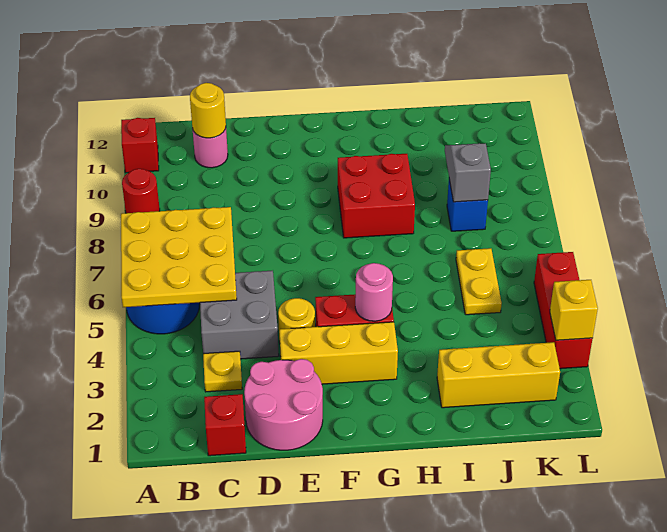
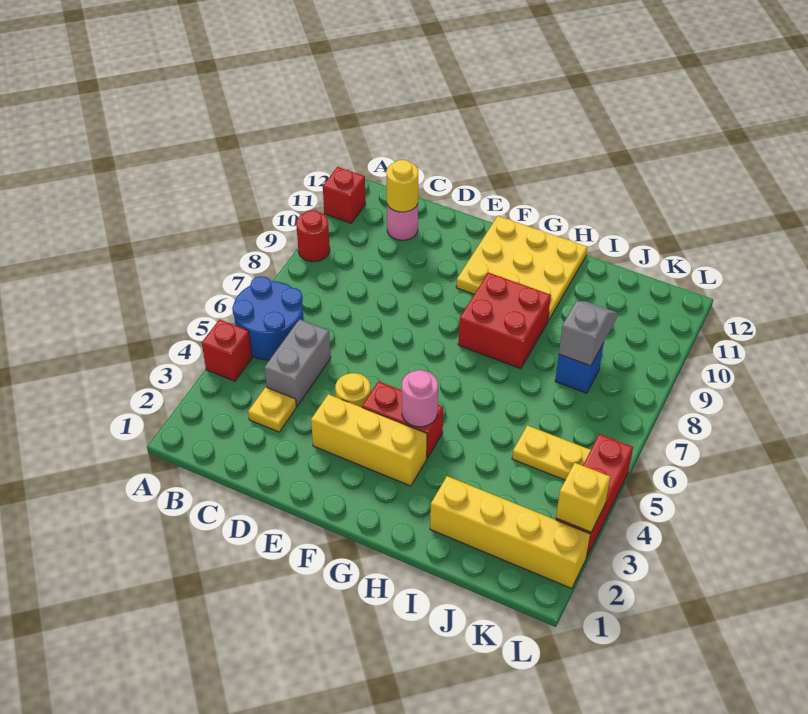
yellow plate A5:C7 level 2 -> yellow plate F10:H12 level 1
red brick C1 level 1 -> red brick A4 level 1
grey brick C4:D5 level 1 -> grey brick C4:C5 level 1
pink round brick D1:E2 level 1 -> none
yellow brick I2:K2 level 1 -> yellow brick I2:L2 level 1
yellow plate J5:J6 level 1 -> yellow plate J5:K5 level 1

